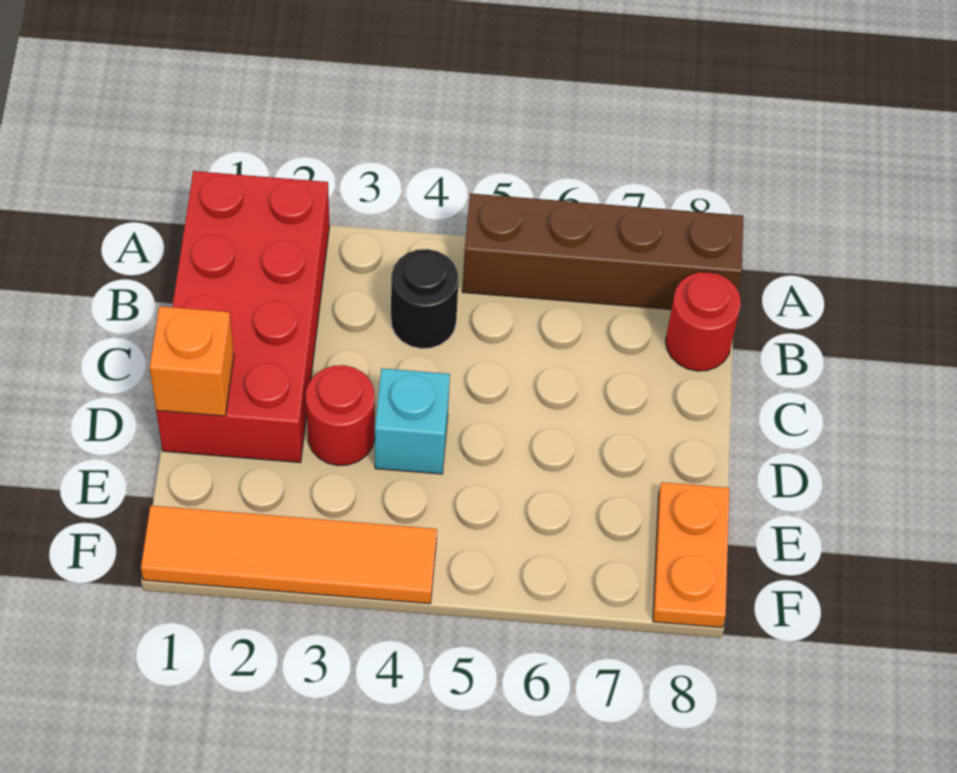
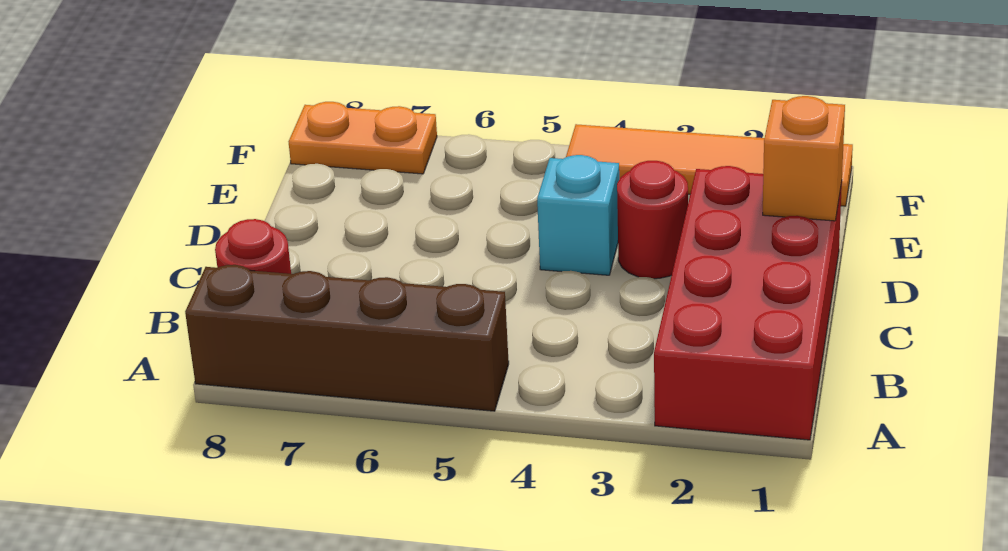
black round brick B4 level 1 -> none
orange plate E8:F8 level 1 -> orange plate F7:F8 level 1

